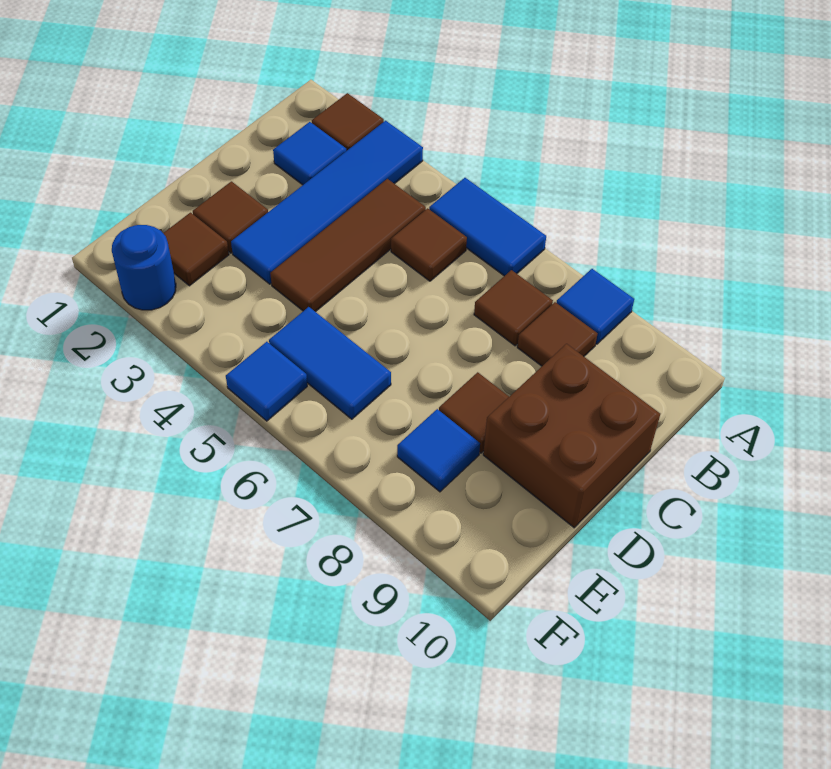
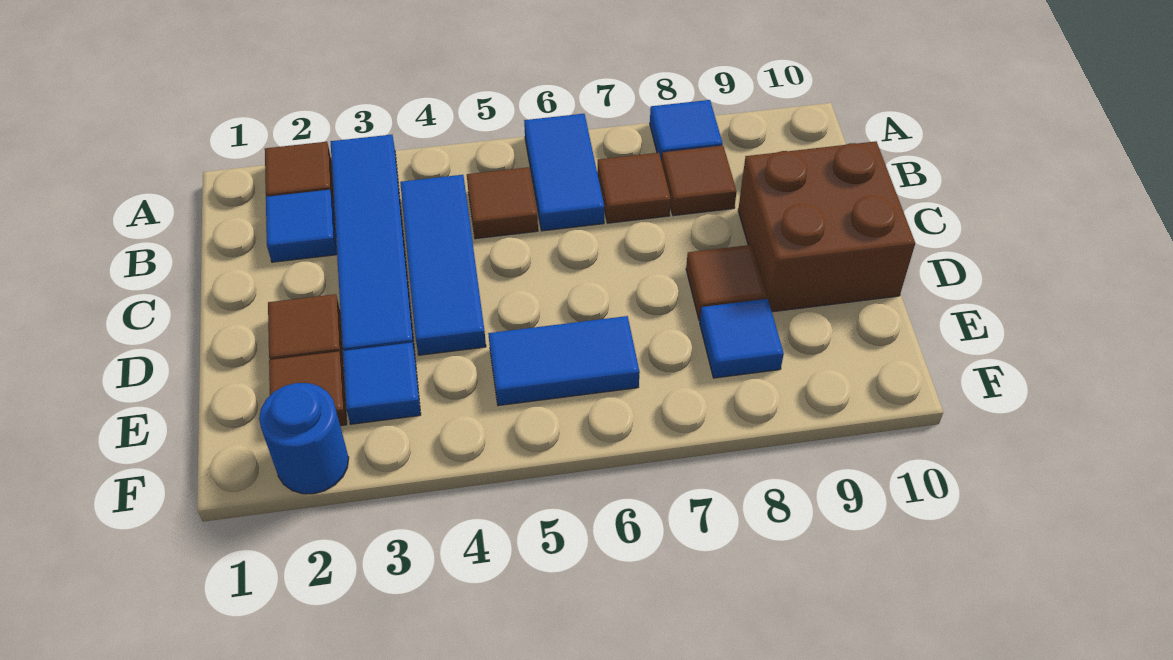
blue tile A5:A6 level 1 -> blue tile A6:B6 level 1
brown tile B4:D4 level 1 -> blue tile B4:D4 level 1
blue tile F5 level 1 -> blue tile E3 level 1

